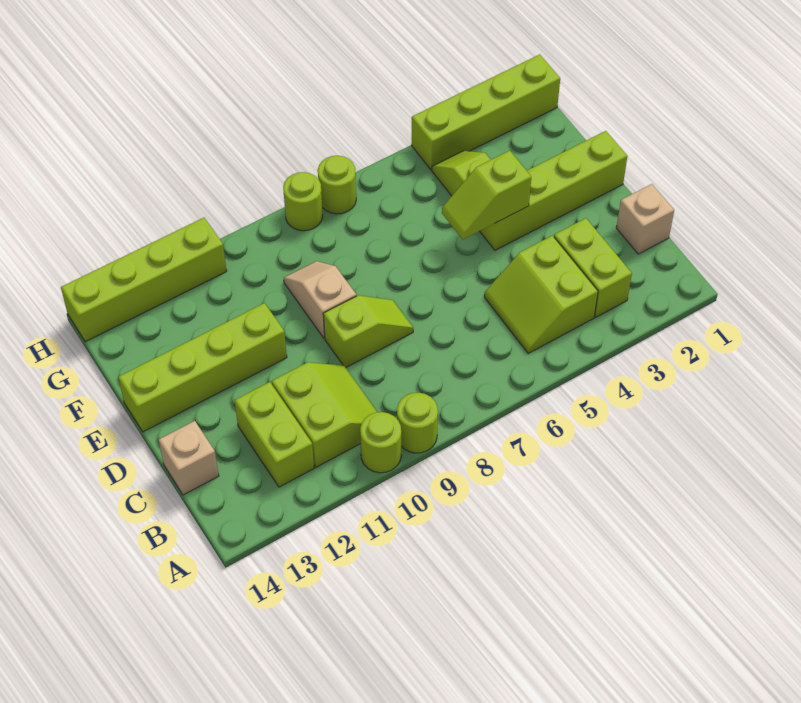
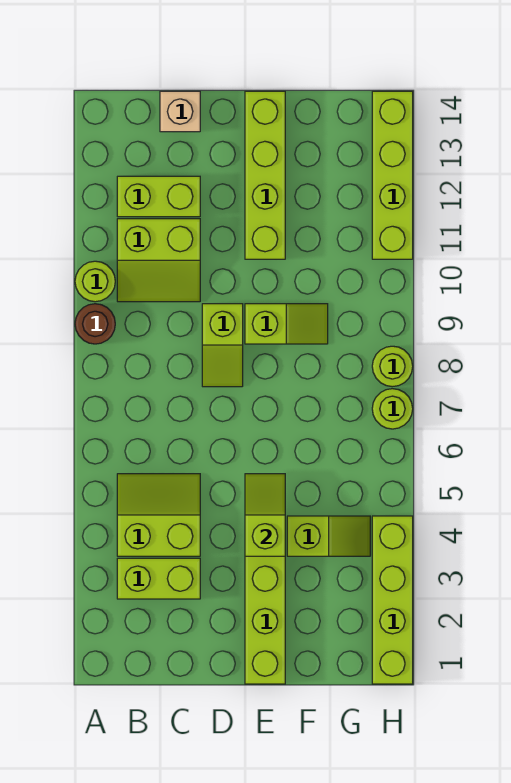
lime round brick A9 level 1 -> brown round brick A9 level 1
tan brick C1 level 1 -> none
tan slope E9:F9 level 1 top E -> lime slope E9:F9 level 1 top E

